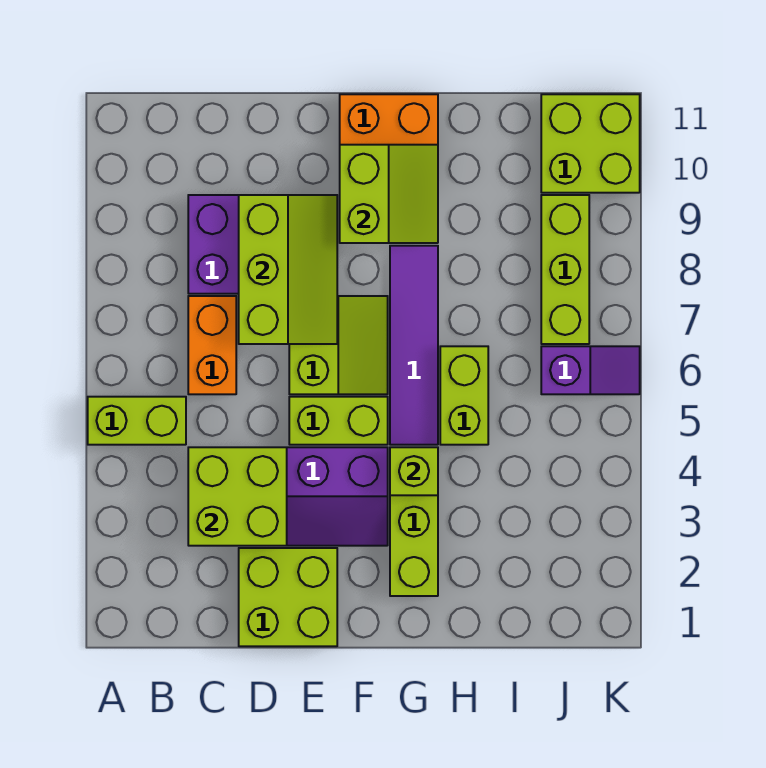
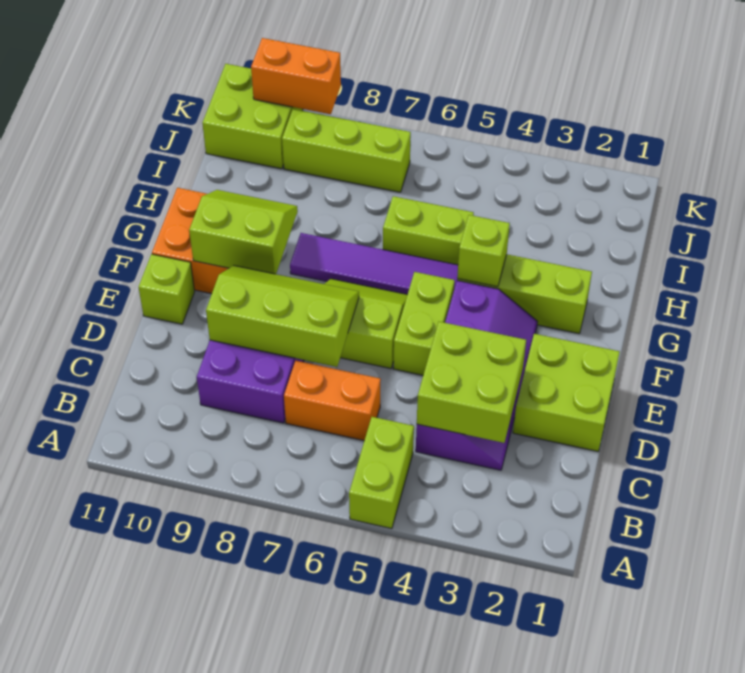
none -> lime brick E11 level 1
purple slope J6:K6 level 1 top J -> none
none -> orange brick K9:K10 level 2

